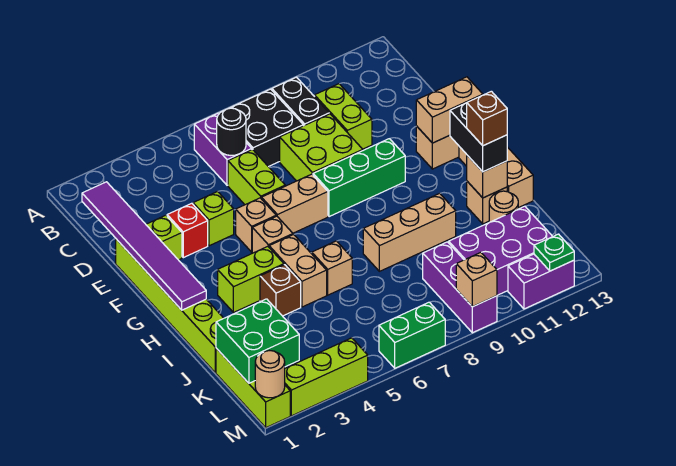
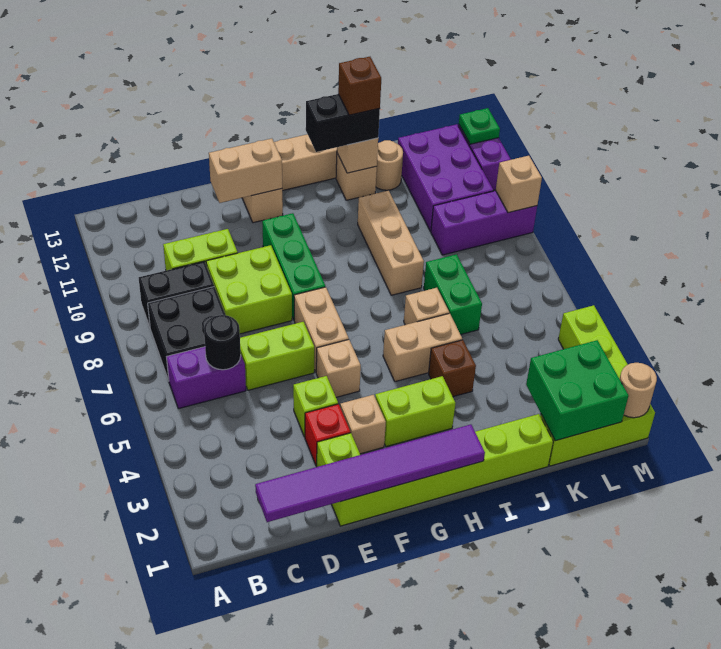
tan brick F12:F13 level 2 -> tan brick E12:F12 level 2
tan brick G5 level 1 -> tan brick F3 level 1
lime brick H3:H4 level 1 -> lime brick G3:H3 level 1
green brick M6:M7 level 1 -> green brick J6:J7 level 1

